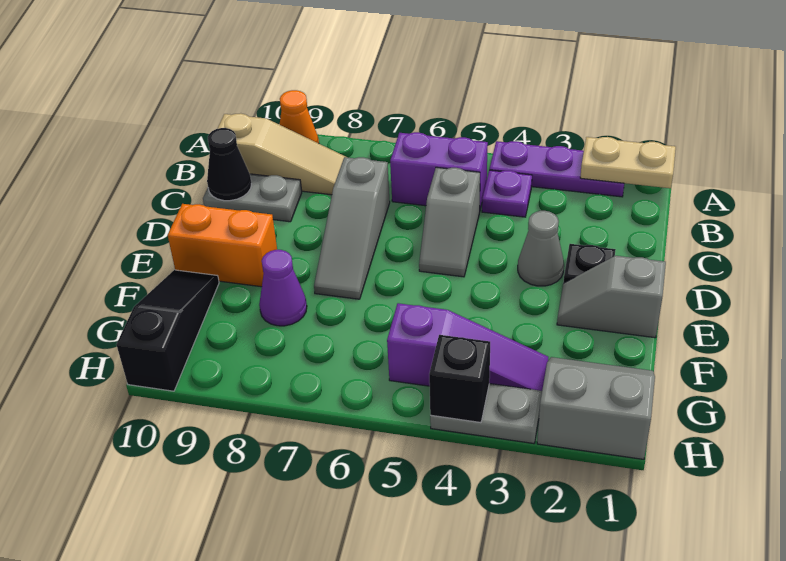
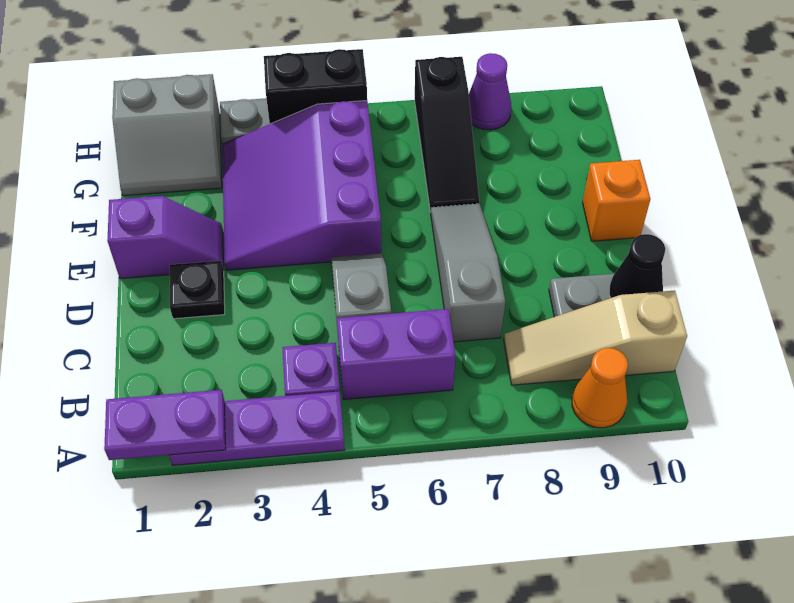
tan plate A1:A2 level 2 -> purple plate A1:A2 level 2
grey cone D3 level 1 -> none
grey slope E1:E2 level 1 top 1 -> purple slope E1:E2 level 1 top 1
orange brick E9:E10 level 1 -> orange brick E10 level 1
purple cone F8 level 1 -> purple cone H8 level 1
black slope F10:H10 level 1 top H -> black slope F7:H7 level 1 top H
purple slope G3:G5 level 1 top 5 -> purple slope E3:G5 level 1 top 5
black brick H4 level 2 -> black brick H4:H5 level 2

